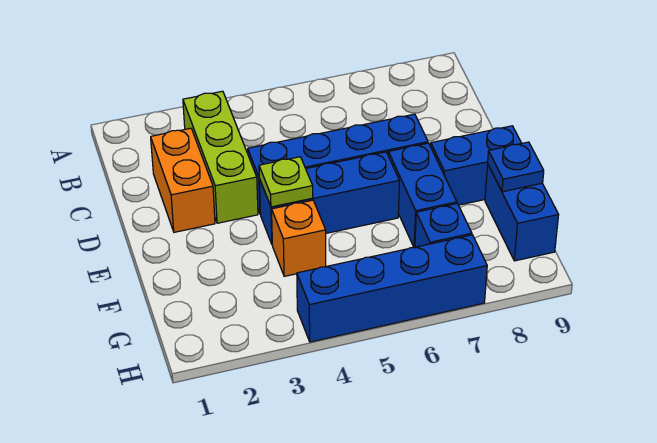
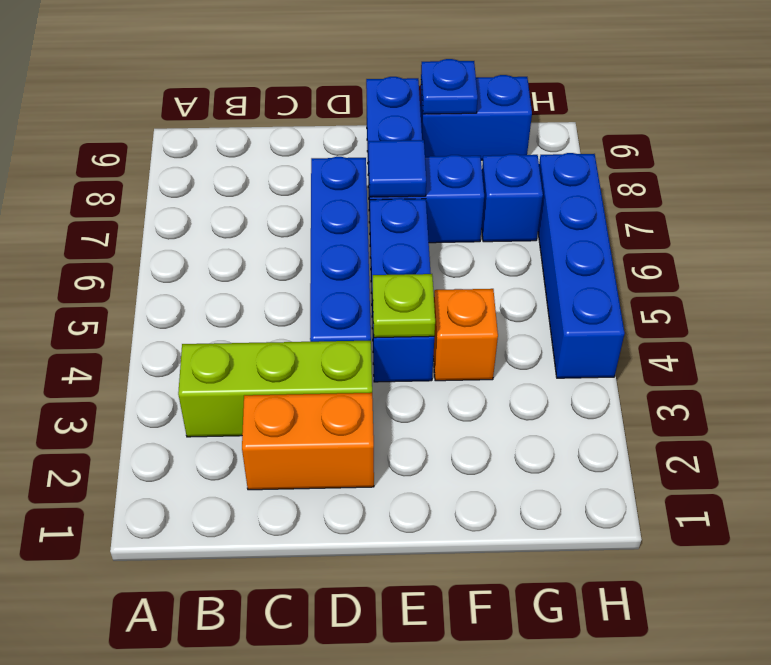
none -> blue tile E7 level 2

